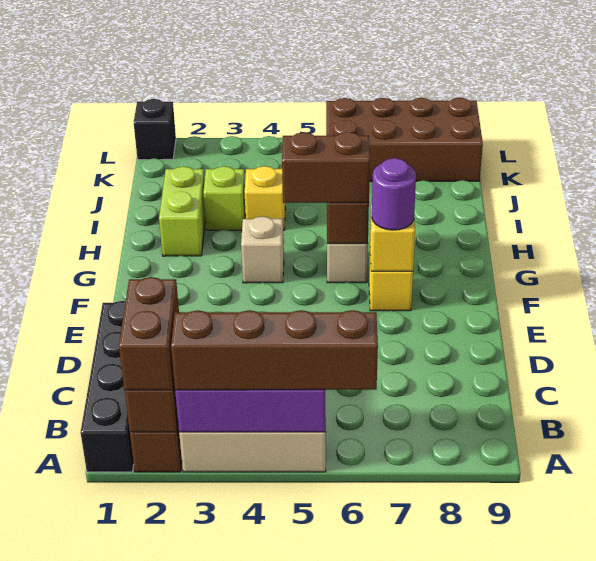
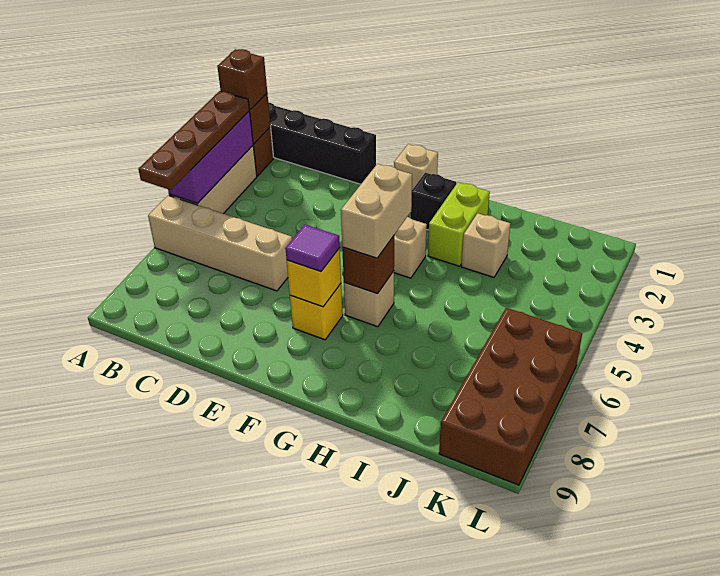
brown brick A2:B2 level 3 -> brown brick A2 level 3
brown brick A3:A6 level 3 -> brown plate A3:A6 level 3
none -> tan brick A6:D6 level 1
none -> tan brick F1 level 1
purple round brick F7 level 3 -> purple tile F7 level 3
brown brick G5:G6 level 3 -> tan brick G5:G6 level 3
lime brick H2:I2 level 1 -> lime brick H2:H3 level 1
lime brick I3 level 1 -> tan brick I3 level 1
yellow brick I4 level 1 -> none
black brick L1 level 1 -> black brick G2 level 1

